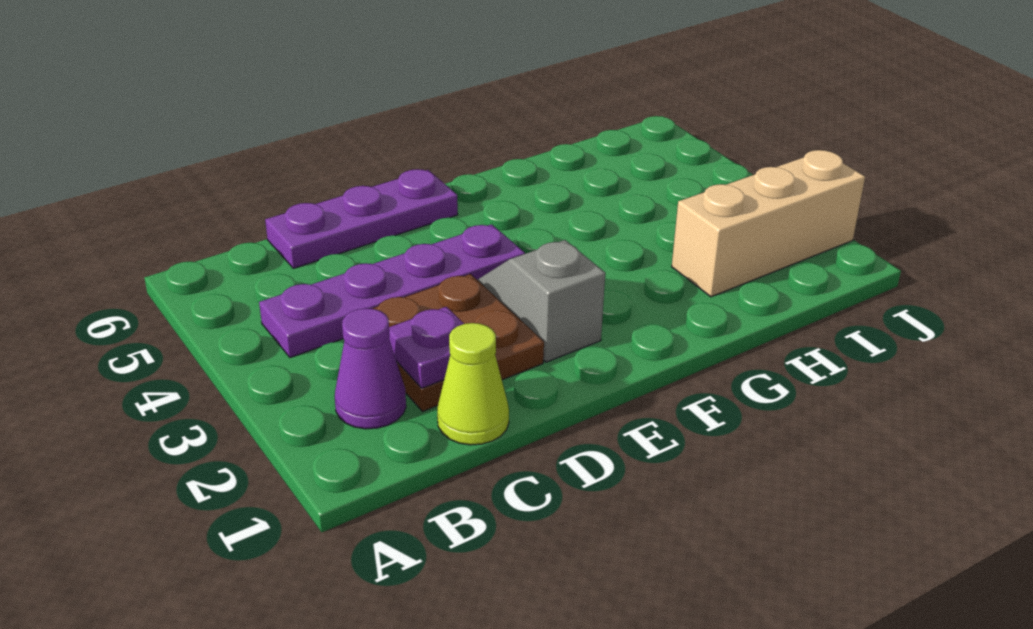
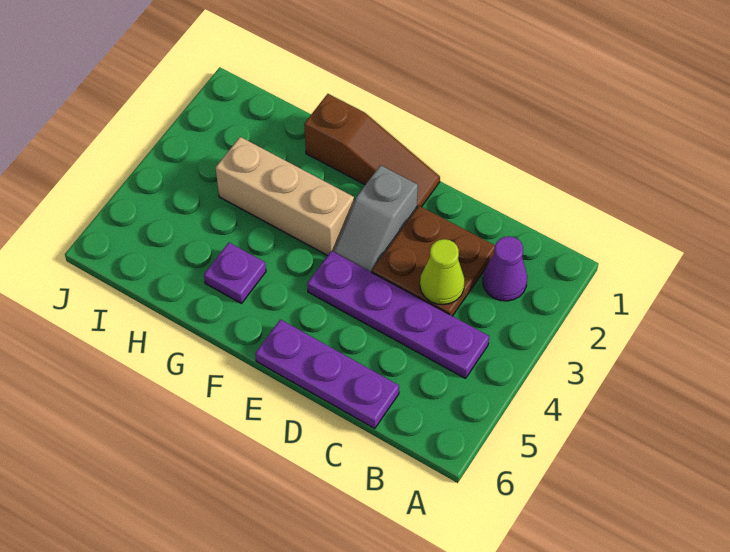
lime cone C1 level 1 -> lime cone C3 level 2
purple plate C2 level 2 -> purple plate G5 level 1
none -> brown slope E1:G1 level 1 top G
tan brick H2:J2 level 1 -> tan brick F3:H3 level 1

